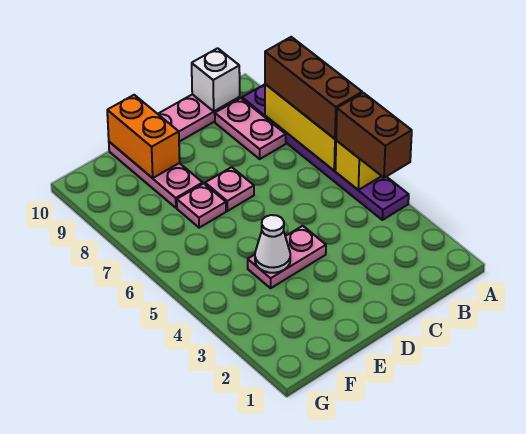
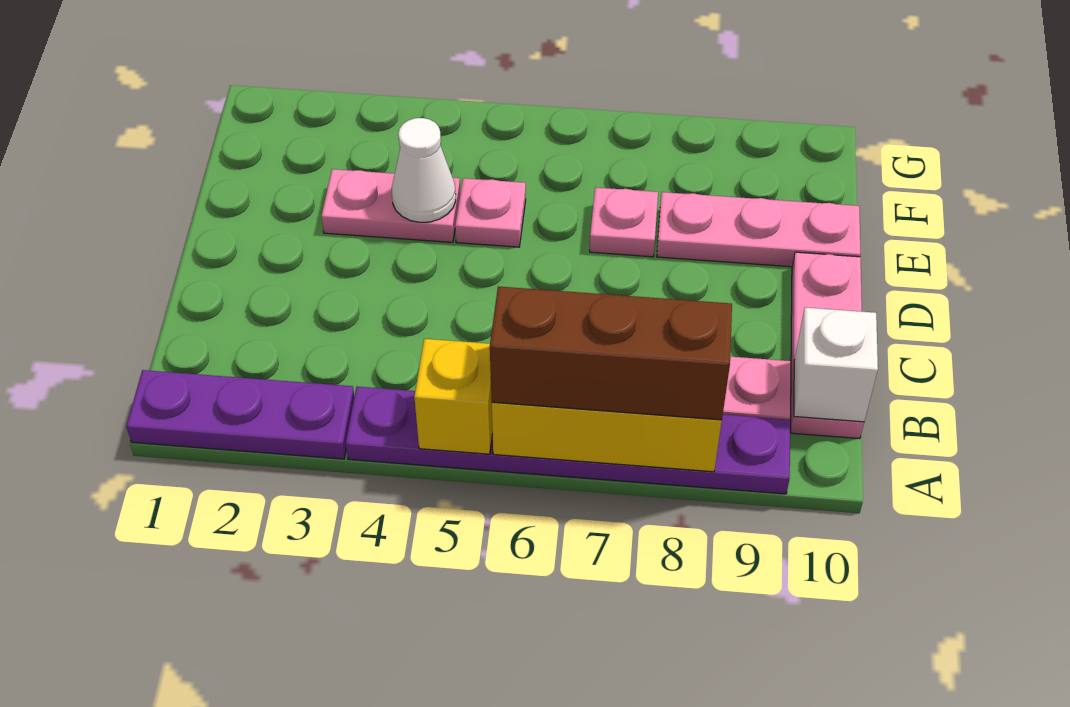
none -> purple plate A1:A3 level 1
brown brick A4:A5 level 3 -> none
pink plate D4:E4 level 1 -> pink plate E3:E4 level 1
pink plate D7 level 1 -> pink plate E5 level 1
orange brick E9:E10 level 2 -> none

